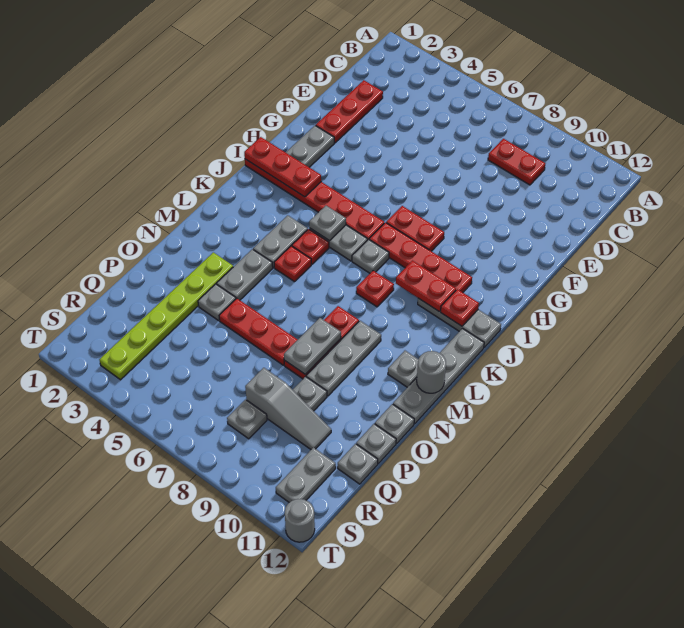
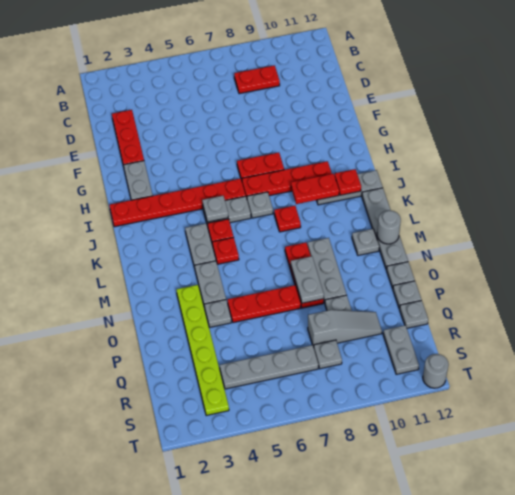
red plate I1:I3 level 2 -> none
none -> grey plate R4:R7 level 1

